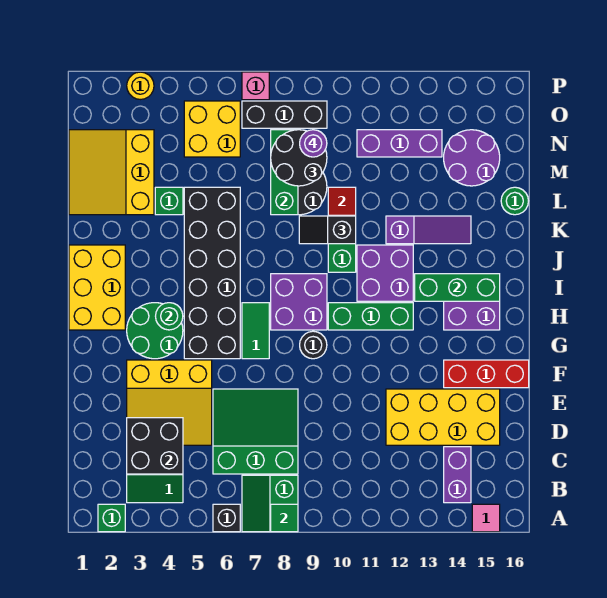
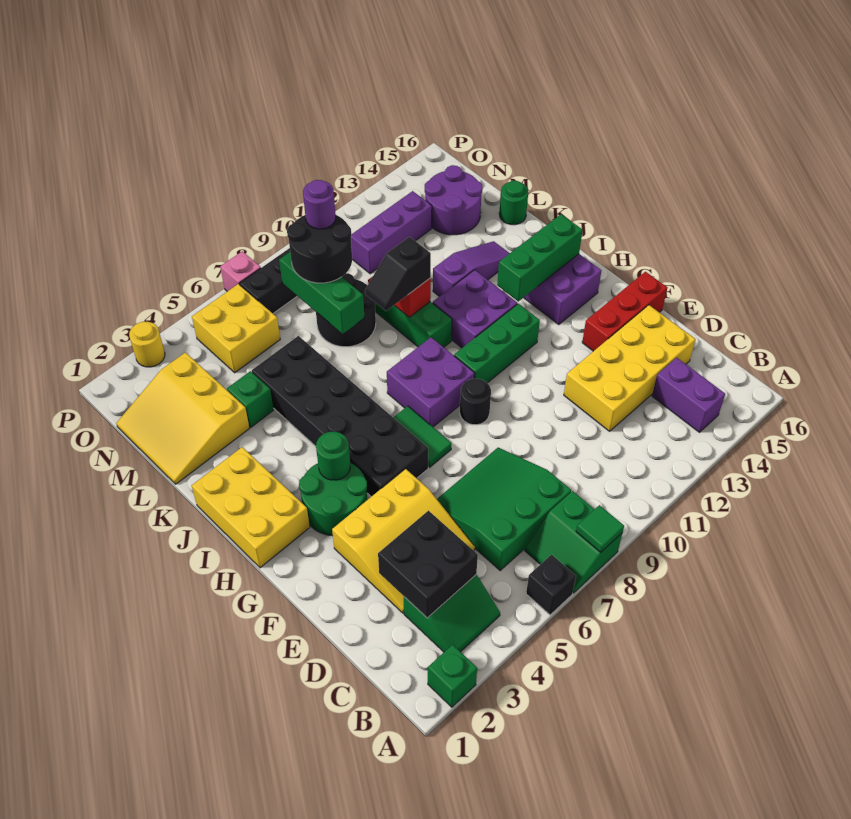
pink tile A15 level 1 -> none

